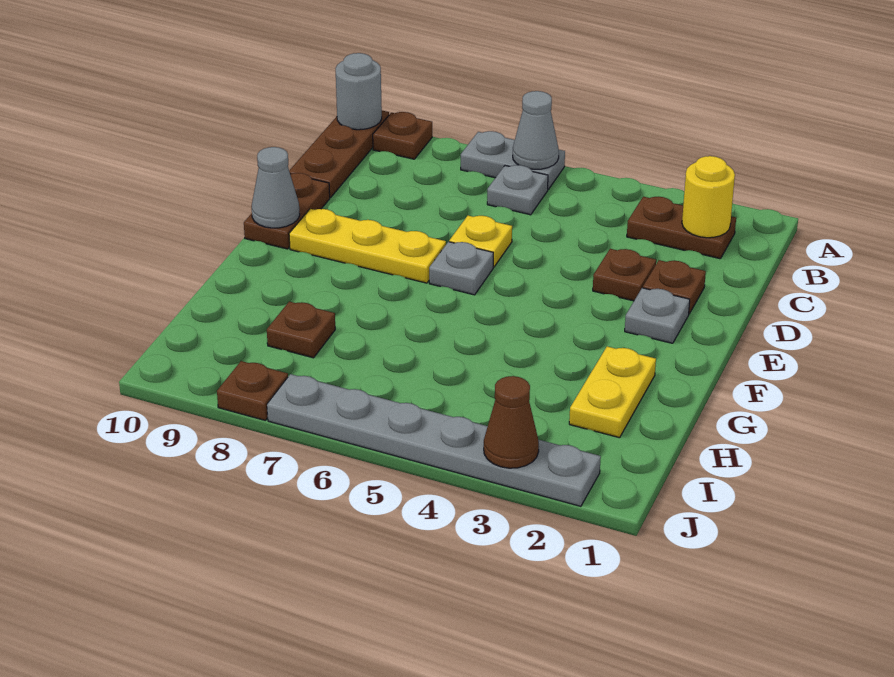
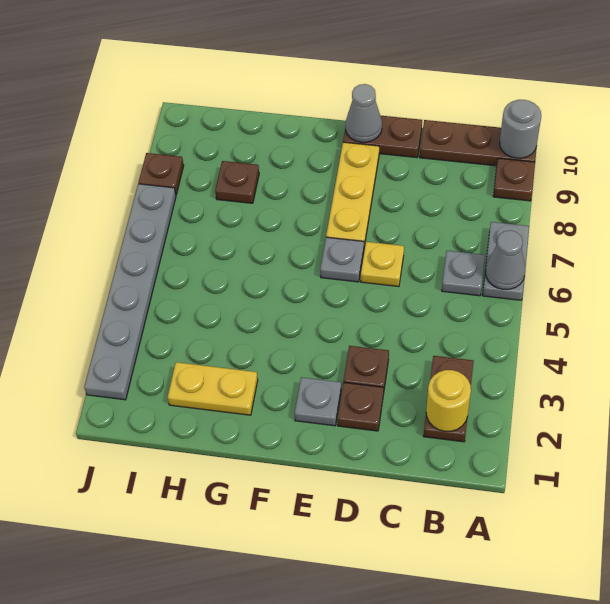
brown cone J3 level 2 -> none

